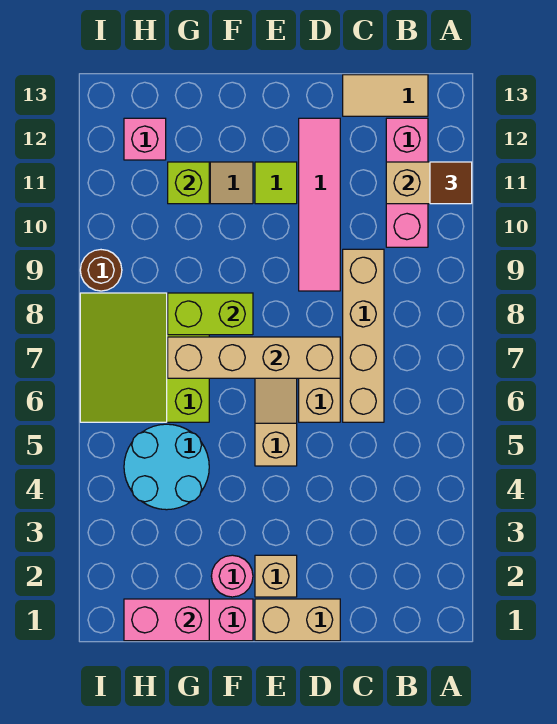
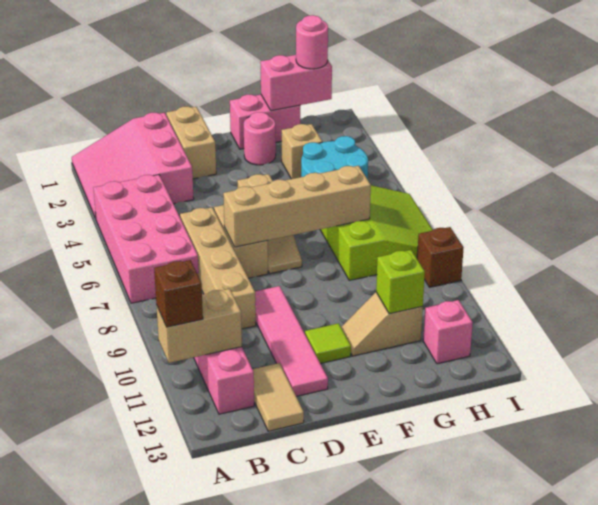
none -> pink slope A1:C3 level 1 top C
none -> pink brick A4:B7 level 1
brown tile A11 level 3 -> brown brick A11 level 3
tan tile B13:C13 level 1 -> tan tile C12:C13 level 1
tan brick D1:E1 level 1 -> tan brick D1:D2 level 1
tan brick E2 level 1 -> tan brick G3 level 1
lime brick F8:G8 level 2 -> none
none -> pink round brick H1 level 3
brown round brick I9 level 1 -> brown brick I9 level 1

